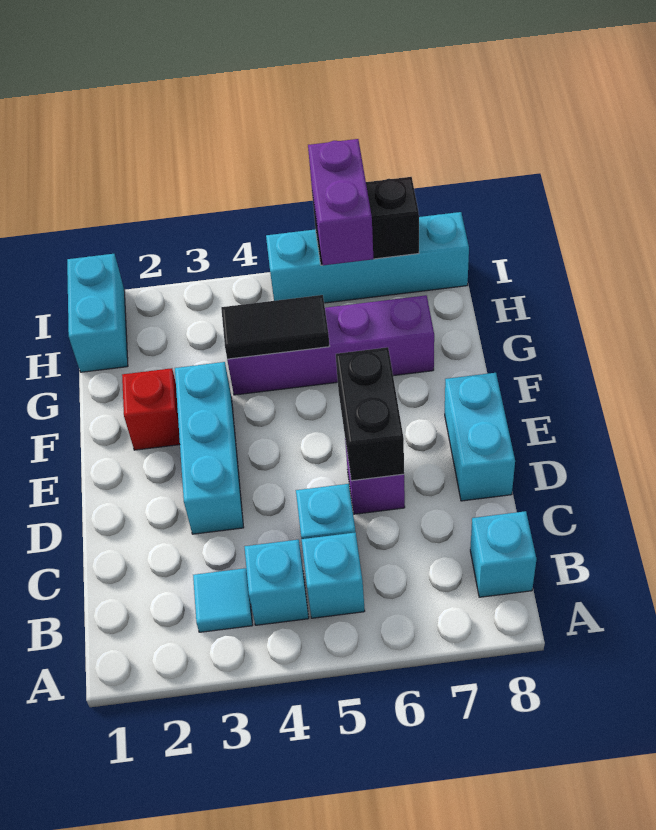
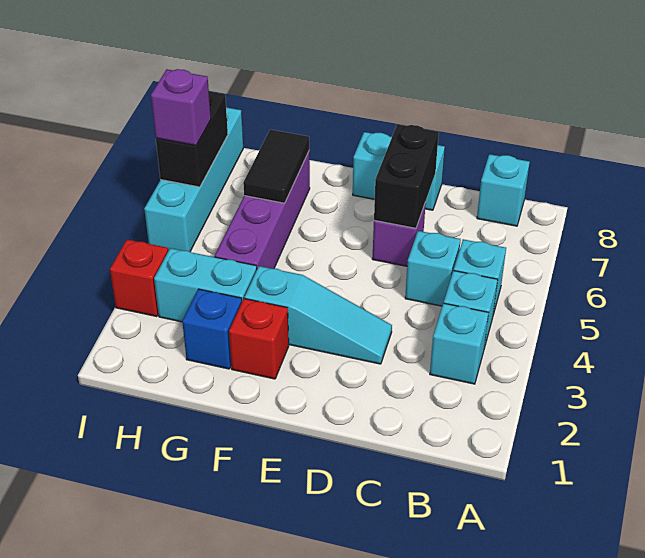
cyan tile B3 level 1 -> cyan brick B3 level 1
cyan brick D3:F3 level 1 -> cyan slope D3:F3 level 1 top F
black brick D6:E6 level 2 -> black brick D6:D7 level 2
none -> blue brick G2 level 1
black tile G4:G5 level 2 -> black tile G6:G7 level 2
cyan brick H1:I1 level 1 -> cyan brick G3:H3 level 1
purple brick H6:I6 level 3 -> purple brick I6 level 3
none -> red brick I3 level 1

